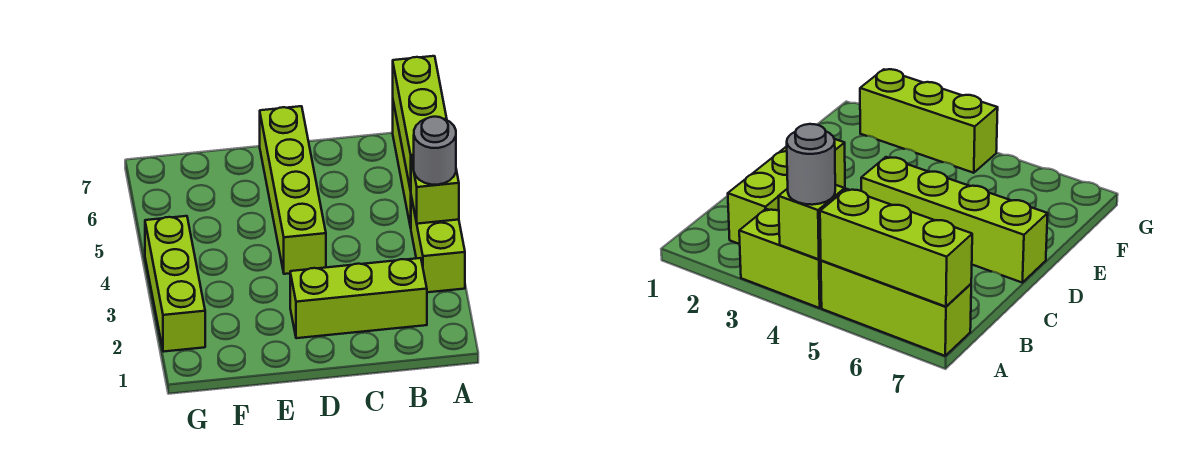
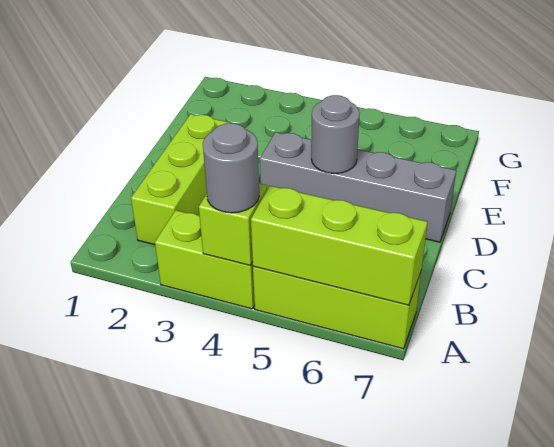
lime brick D4:D7 level 1 -> grey brick D4:D7 level 1
none -> grey round brick D5 level 2
lime brick G2:G4 level 1 -> none

